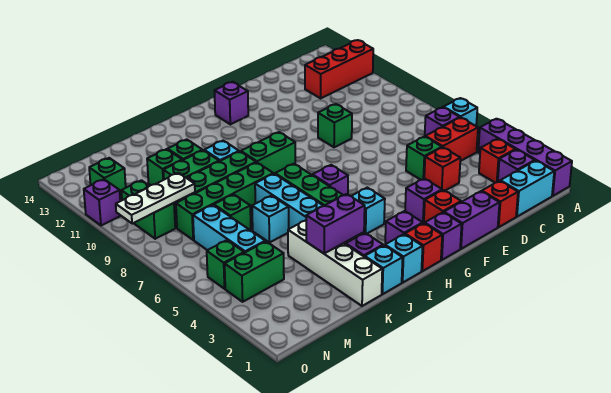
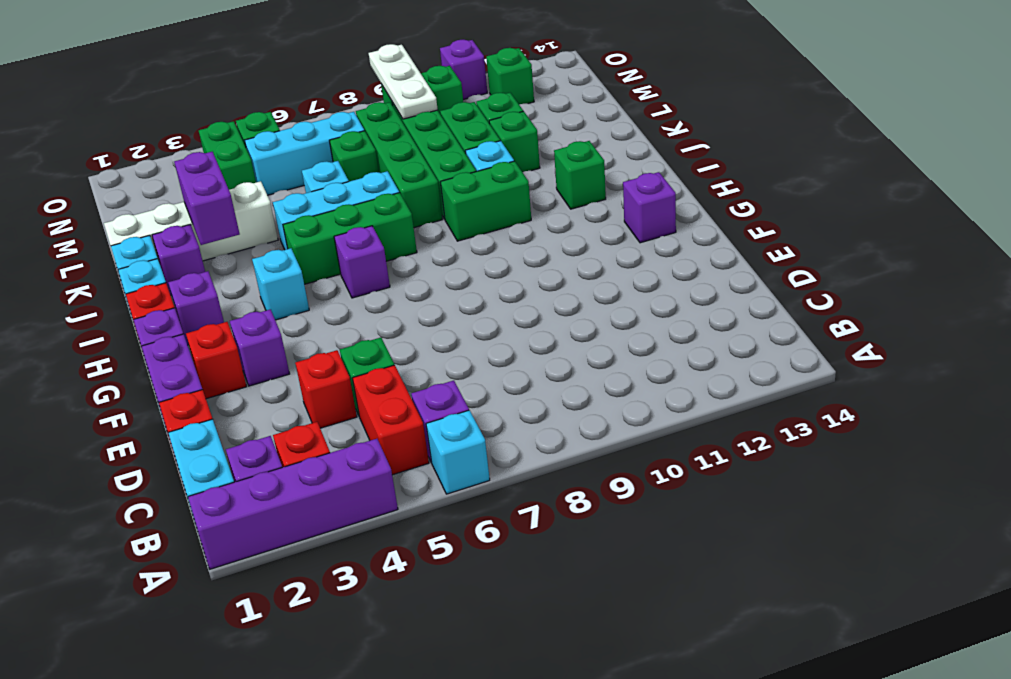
red brick A12:C12 level 1 -> none
green brick E9 level 1 -> green brick I12 level 1
green brick H9:I9 level 1 -> green brick I9:I10 level 1

